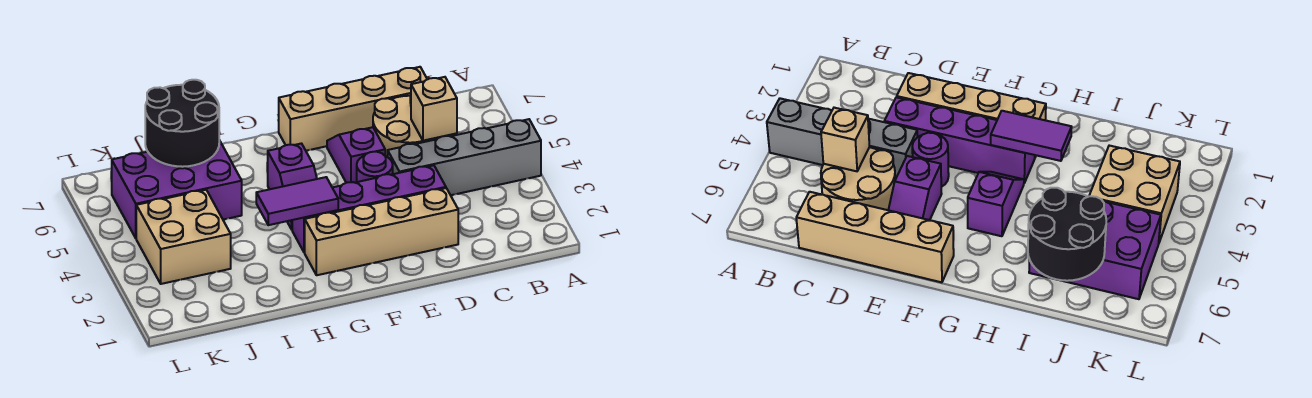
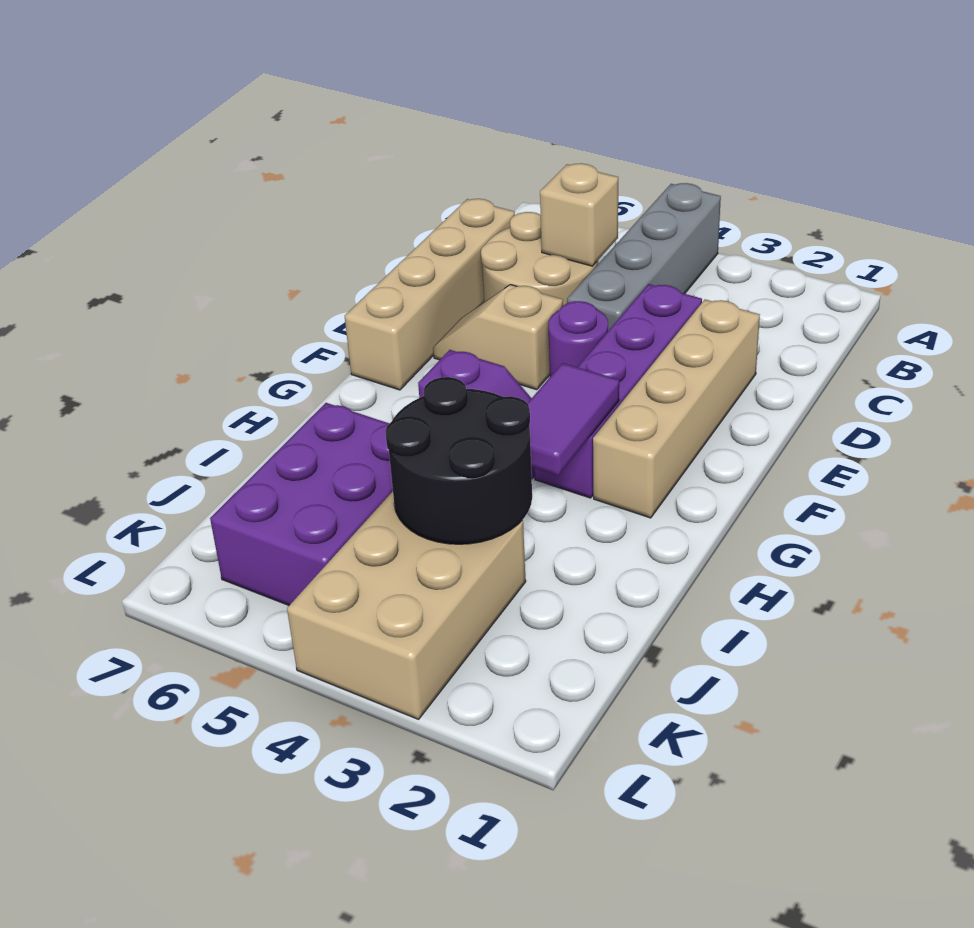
purple slope E5:E6 level 1 top 5 -> tan slope E5:E6 level 1 top 5
black round brick I6:J7 level 2 -> black round brick I3:J4 level 2
tan brick J3:K4 level 1 -> tan brick J3:L4 level 1

